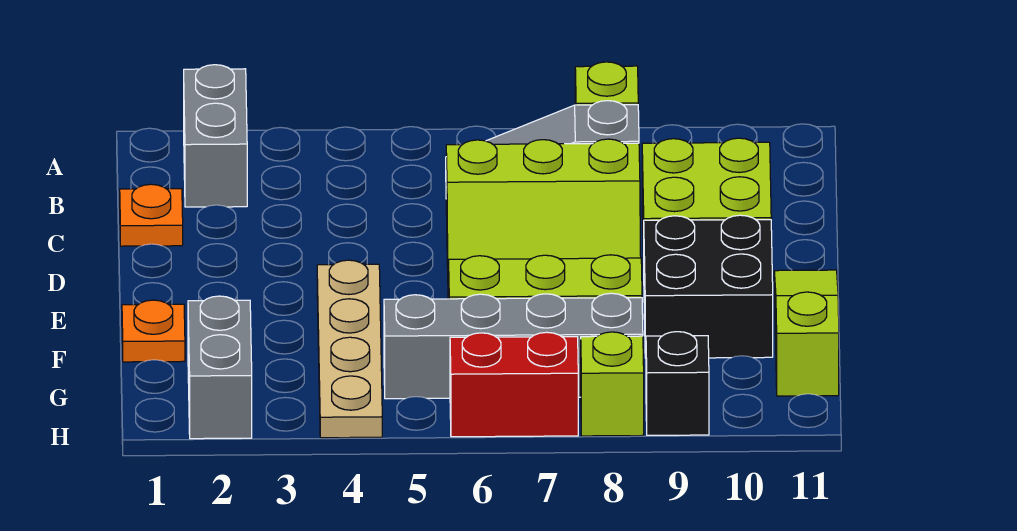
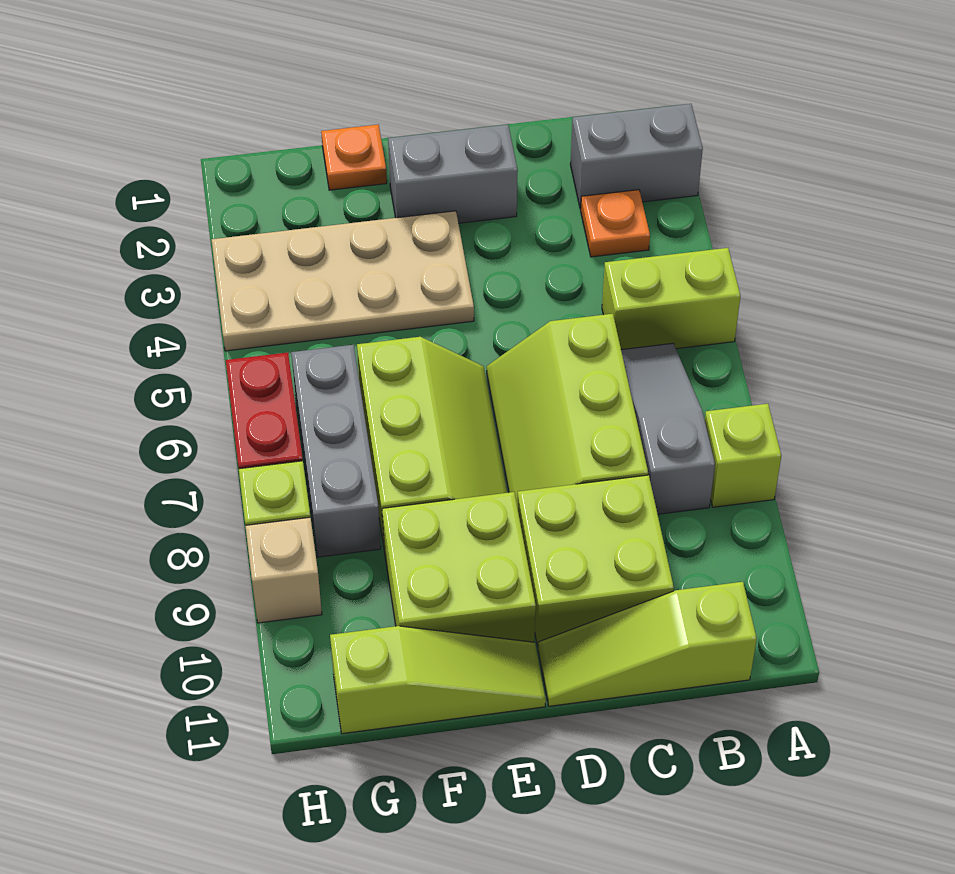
none -> lime brick A5:B5 level 1
none -> lime slope B11:D11 level 1 top B
orange plate C1 level 1 -> orange plate B3 level 1
tan plate E4:H4 level 1 -> tan plate E3:H4 level 1
black brick E9:F10 level 1 -> lime brick E9:F10 level 1
grey brick G2:H2 level 1 -> grey brick D2:E2 level 1
grey brick G5:G8 level 1 -> grey brick G6:G8 level 1
black brick H9 level 1 -> tan brick H9 level 1

